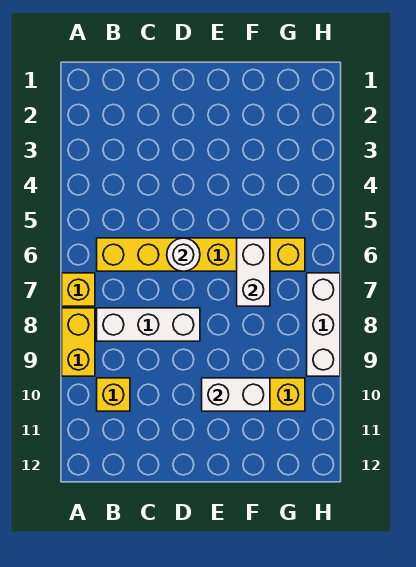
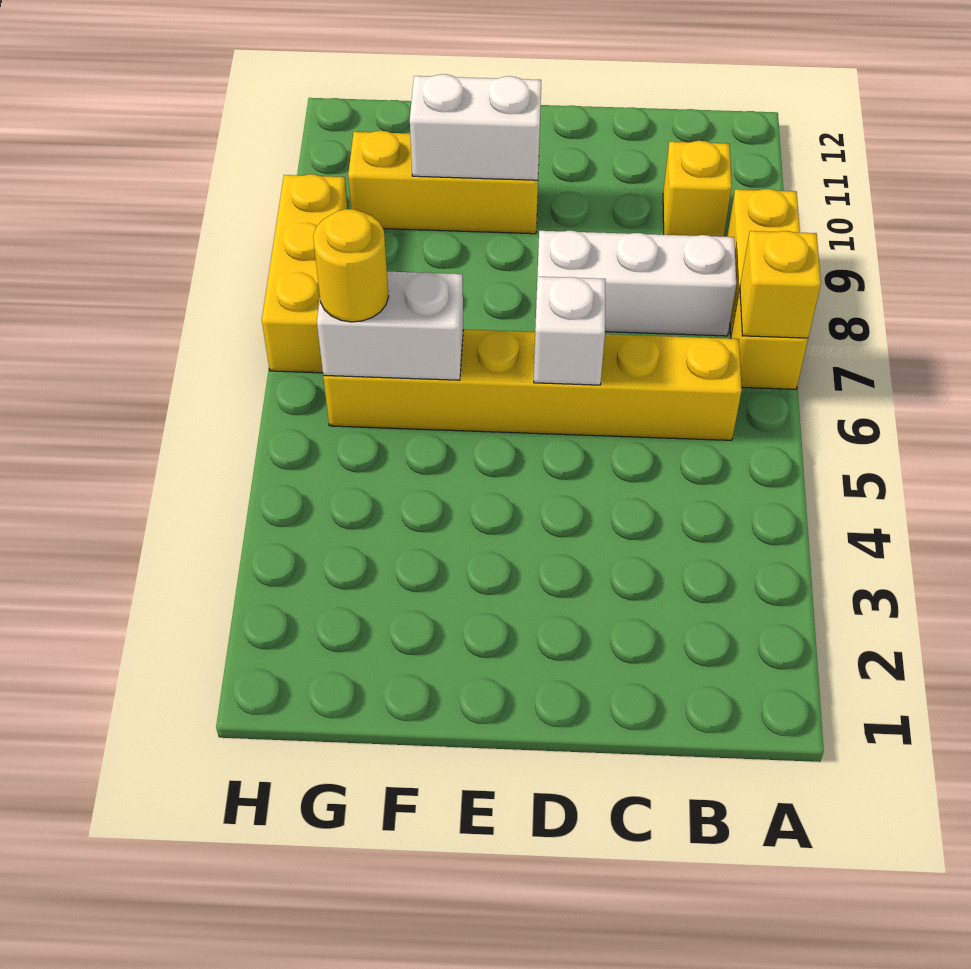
none -> yellow brick A7 level 2
white round brick D6 level 2 -> white brick D6 level 2
white brick F6:F7 level 2 -> white brick F6:G6 level 2
none -> yellow round brick G6 level 3
white brick H7:H9 level 1 -> yellow brick H7:H9 level 1

